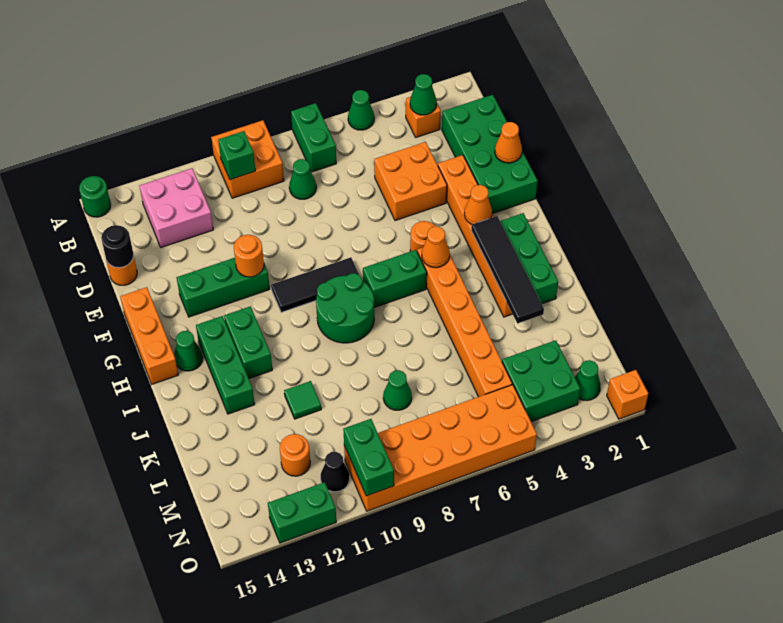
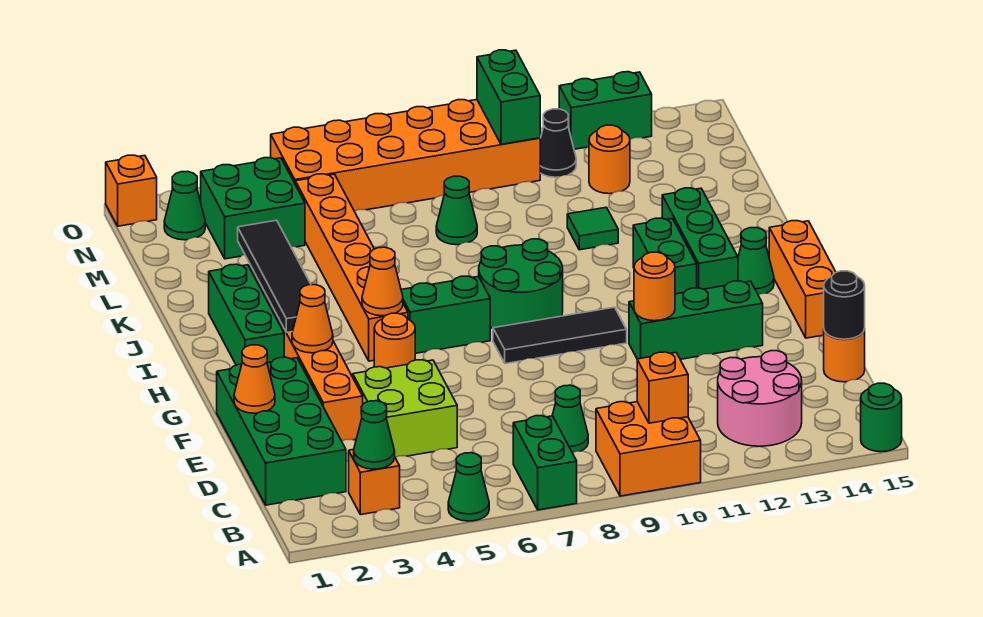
green brick B10 level 2 -> orange brick B10 level 2
pink brick B12:C13 level 1 -> pink round brick B12:C13 level 1
orange brick D4:E5 level 1 -> lime brick D4:E5 level 1

